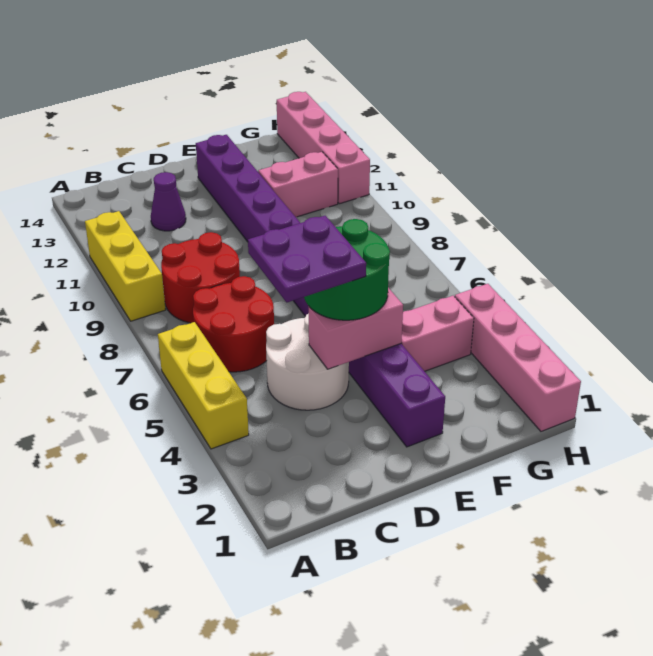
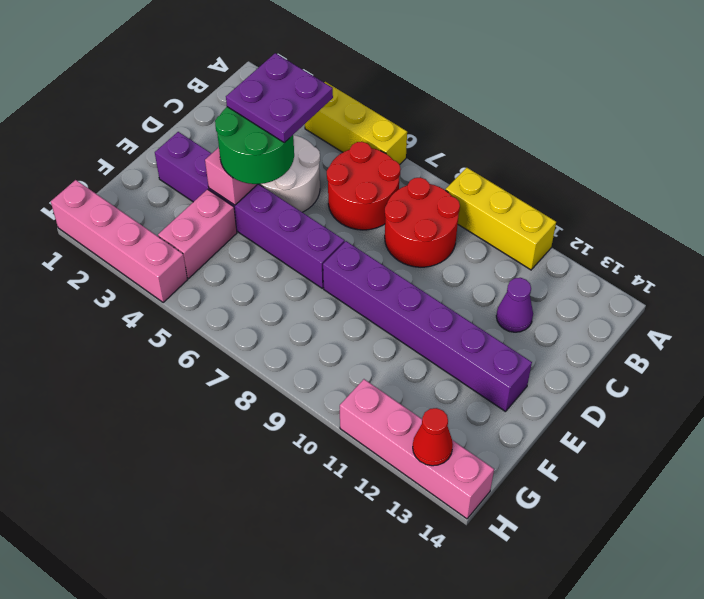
pink brick F11:G11 level 1 -> none
none -> red cone H13 level 2

